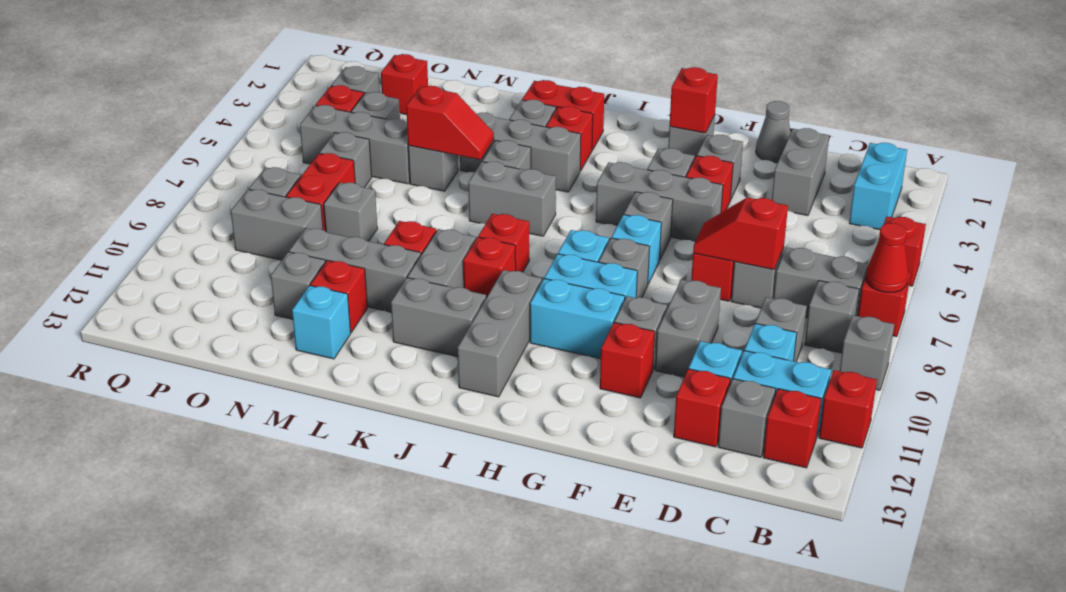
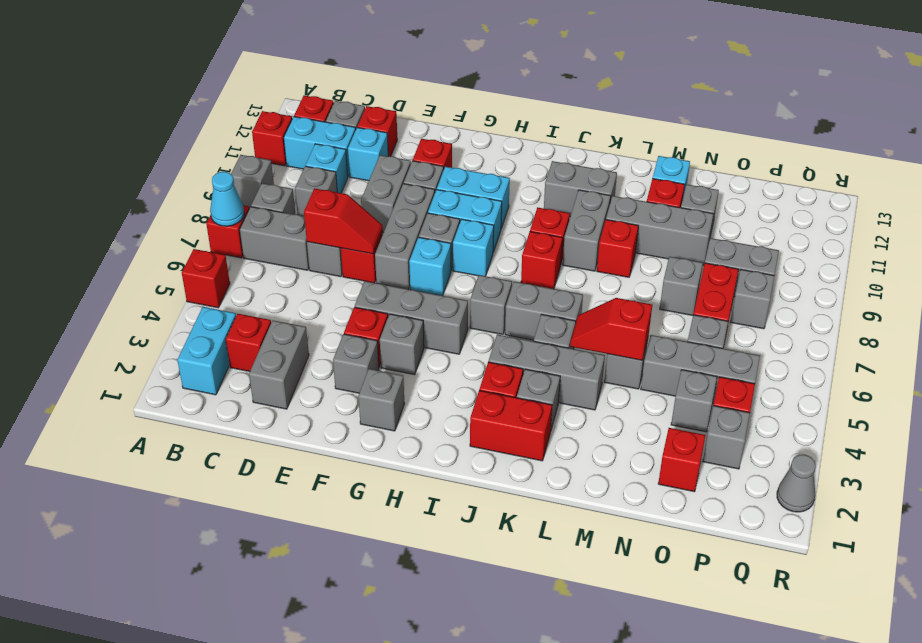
red cone A7 level 2 -> cyan cone A7 level 2
grey cone E1 level 1 -> grey cone R2 level 1
red brick G2 level 2 -> red brick C3 level 1
grey brick G6 level 1 -> grey brick I6 level 1
grey brick I10:I12 level 1 -> grey brick F7:F9 level 1

